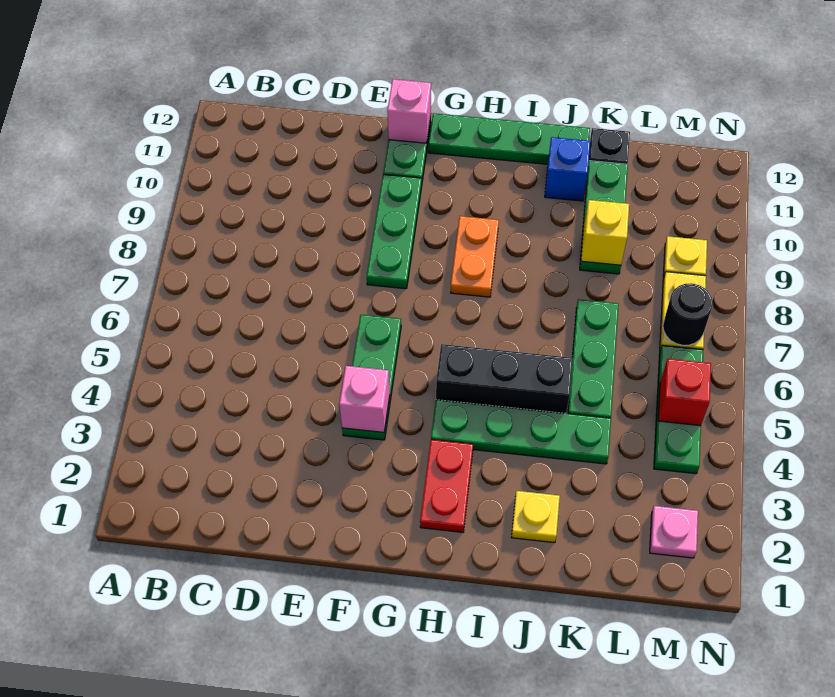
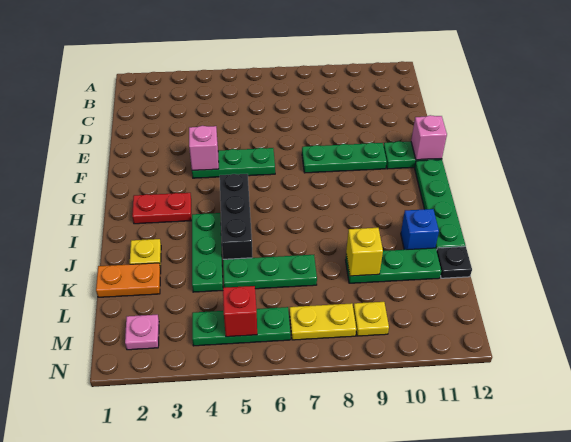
green plate H4:K4 level 1 -> green plate I4:K4 level 1
orange plate H8:H9 level 1 -> orange plate K1:K2 level 1
black round brick M7 level 2 -> none

